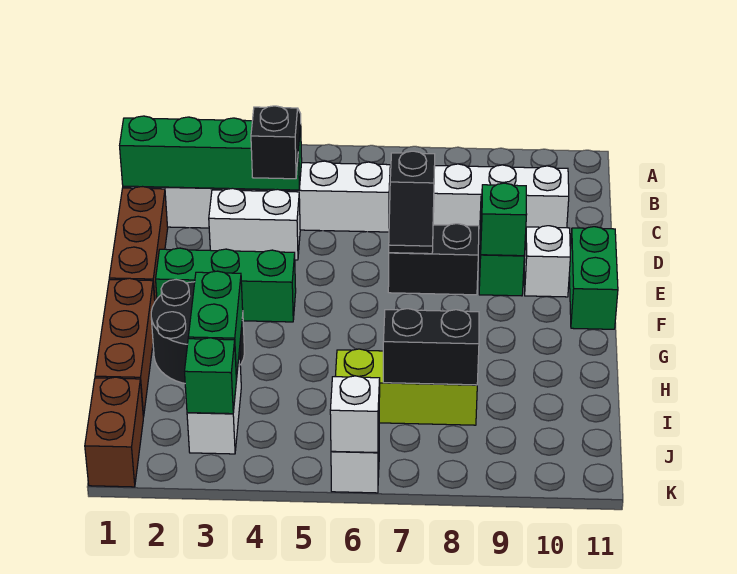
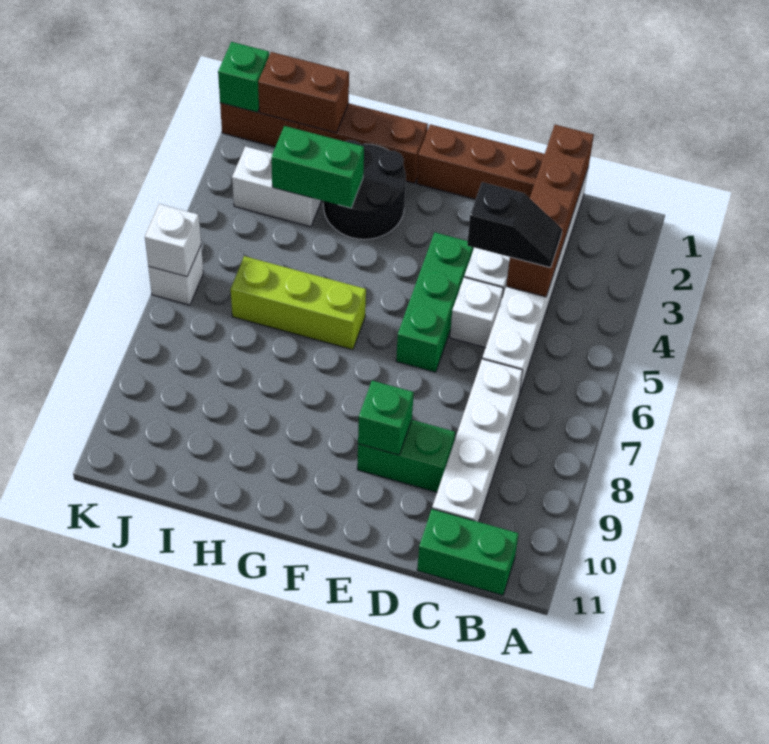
green brick C1:C4 level 2 -> brown brick C1:C4 level 2
black slope D7:E7 level 2 top D -> none
black brick E7:E8 level 1 -> none
white brick E10 level 1 -> white brick D5 level 1
green brick E11:F11 level 1 -> green brick B11:C11 level 1
green brick F2:F4 level 1 -> green brick E4:E6 level 1
none -> brown brick I1:J1 level 2
lime brick I6:I8 level 1 -> lime brick G6:I6 level 1
black brick I7:I8 level 2 -> none
green brick J3 level 2 -> green brick K1 level 2

